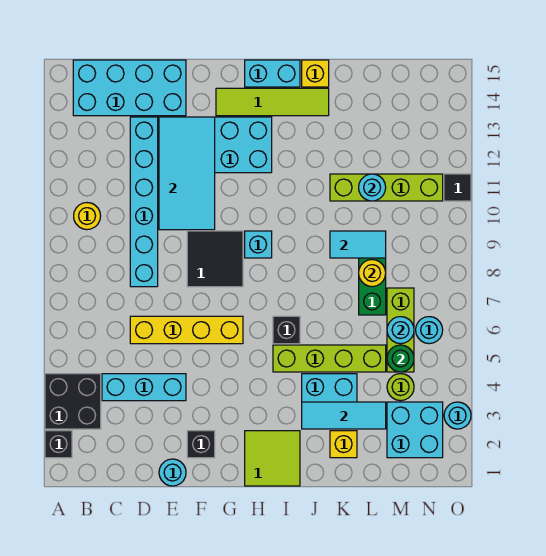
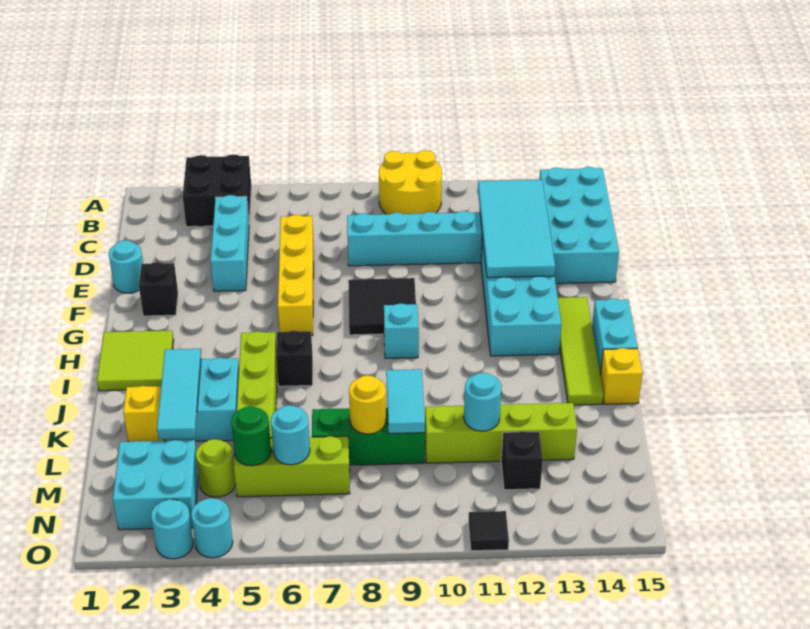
black brick A2 level 1 -> black brick M12 level 1
yellow round brick B10 level 1 -> yellow round brick A9:B10 level 1
cyan tile E10:F13 level 2 -> cyan tile C12:F13 level 2
lime brick K11:N11 level 1 -> lime brick L10:L13 level 1
cyan round brick N6 level 1 -> cyan round brick O4 level 1

